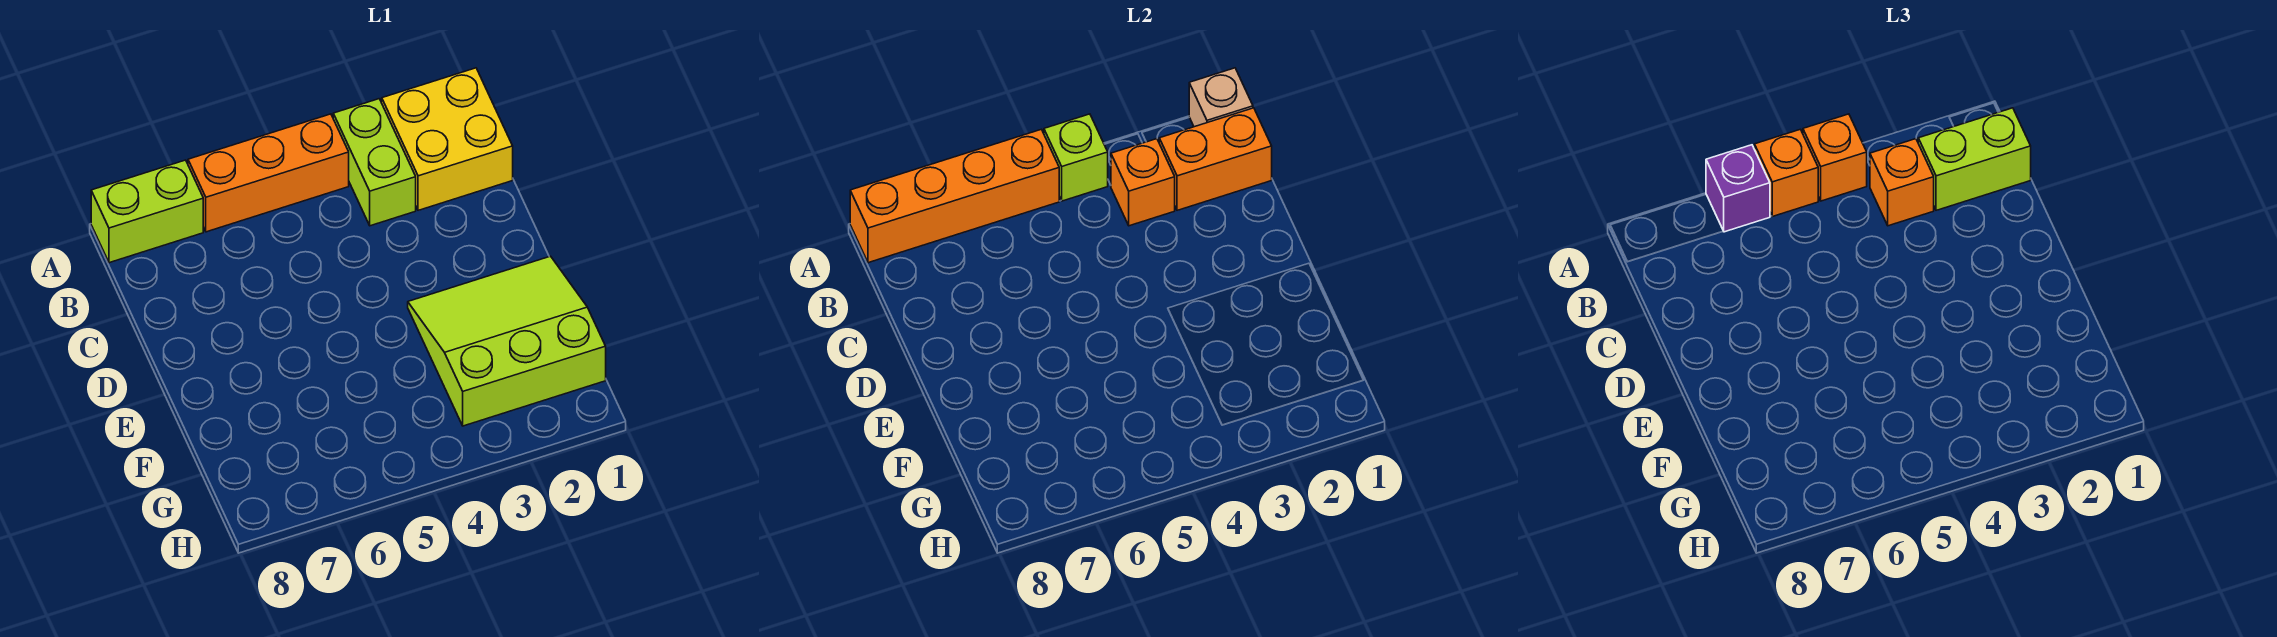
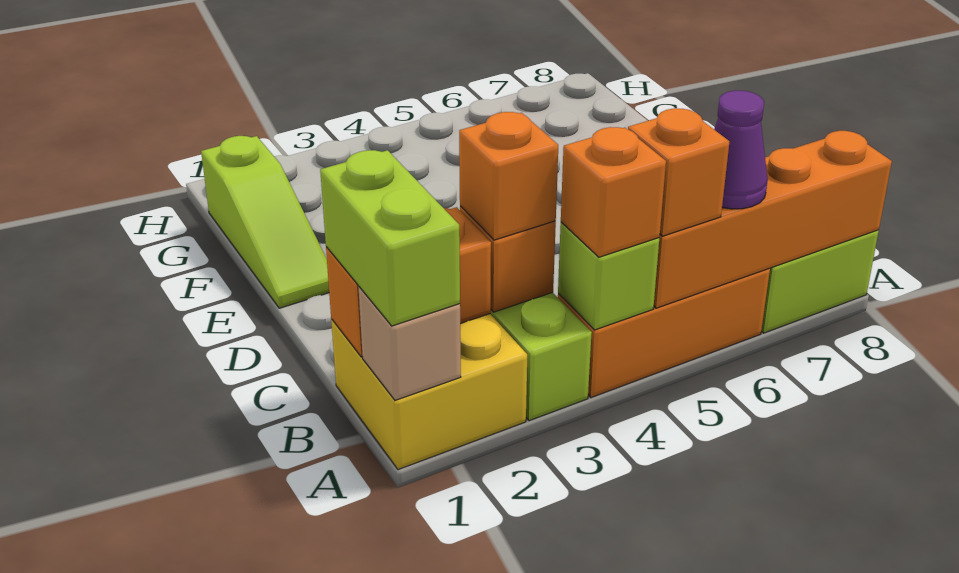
purple brick A6 level 3 -> purple cone A6 level 3
lime brick B1:B2 level 3 -> lime brick A1:B1 level 3
lime slope E1:G3 level 1 top G -> lime slope E1:G1 level 1 top G

